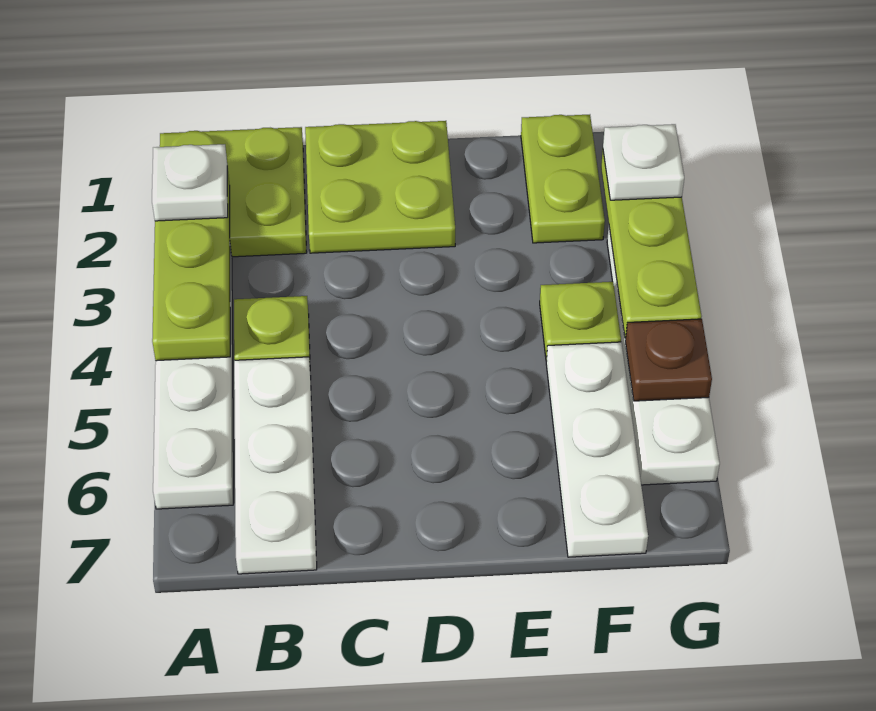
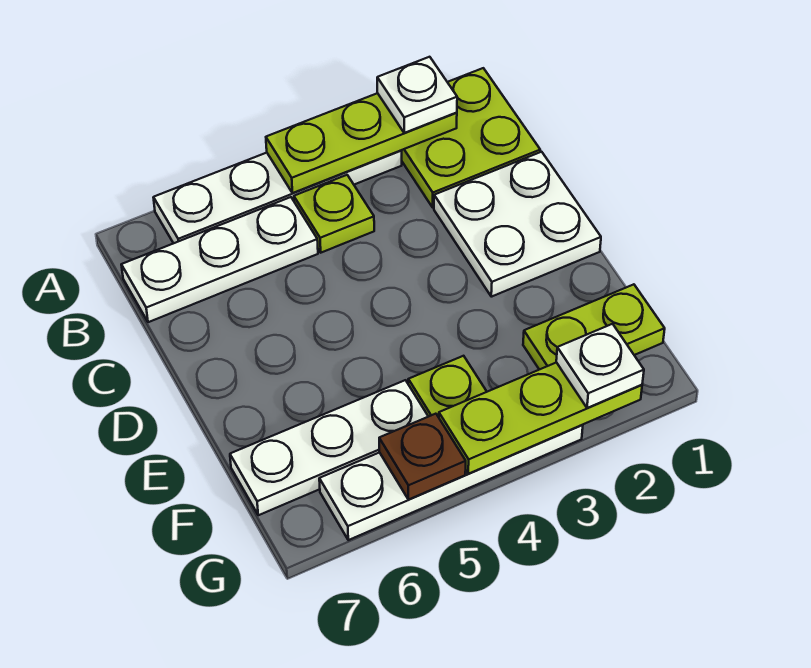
lime plate C1:D2 level 1 -> white plate C1:D2 level 1

